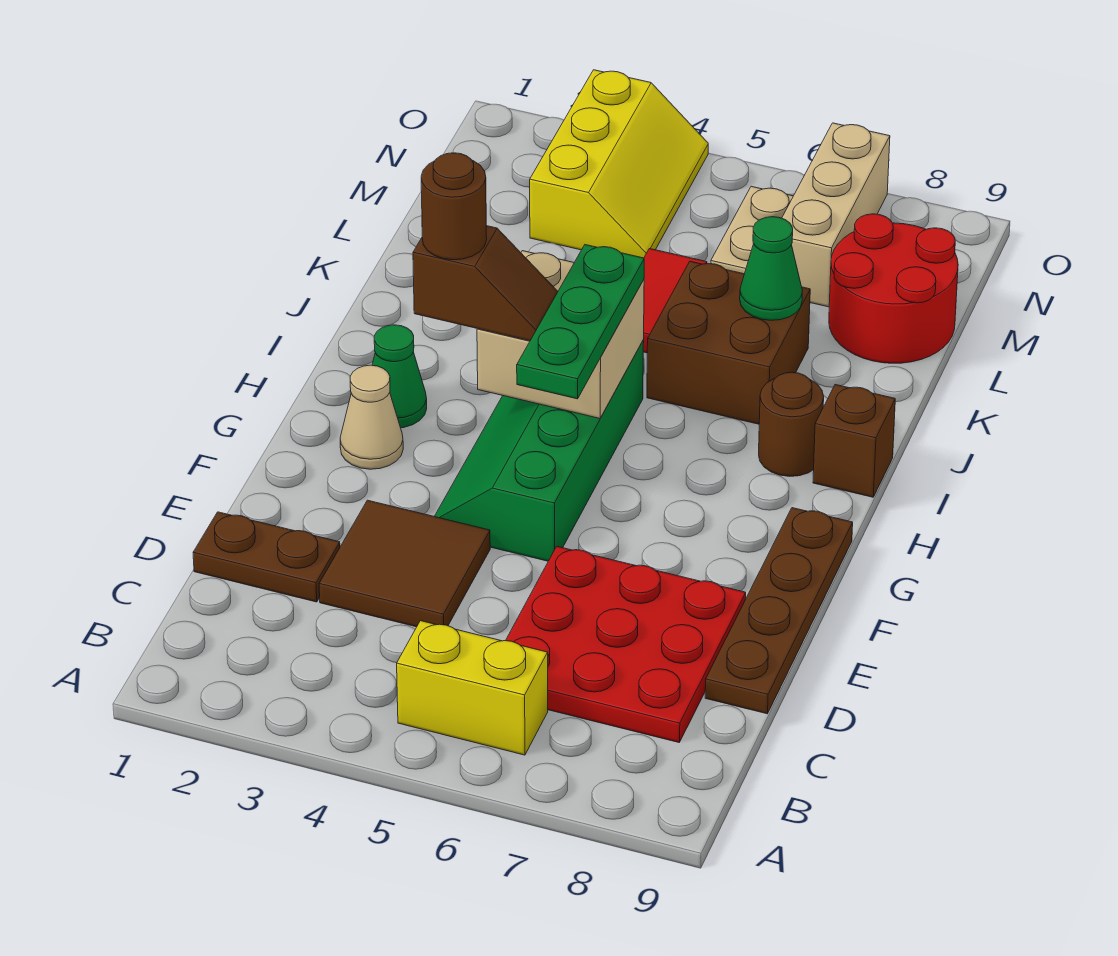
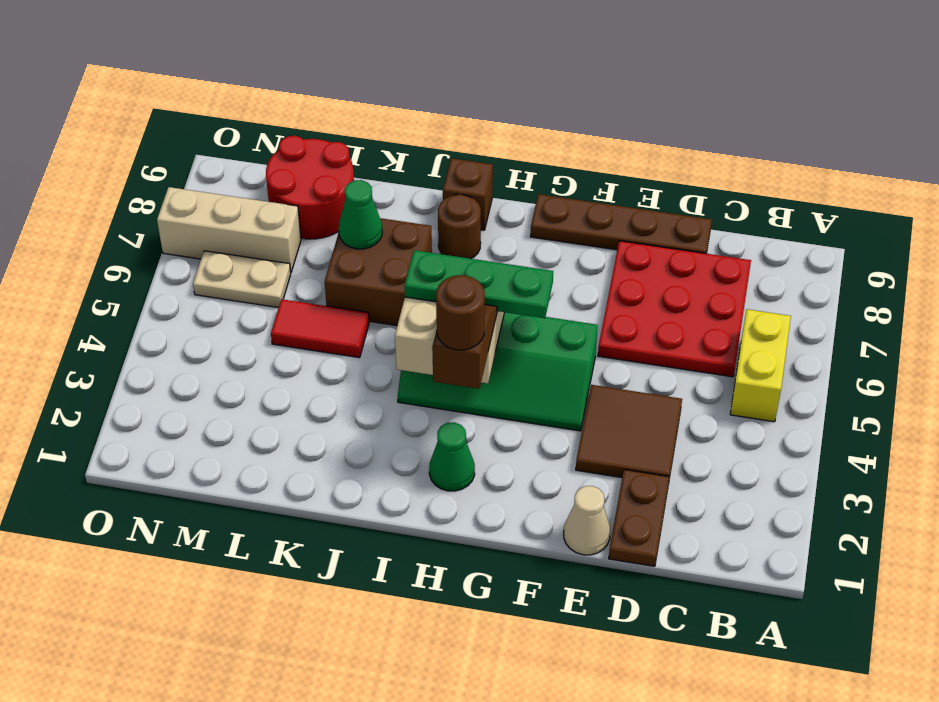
tan cone G2 level 1 -> tan cone E1 level 1
yellow slope M3:O4 level 1 top 3 -> none

